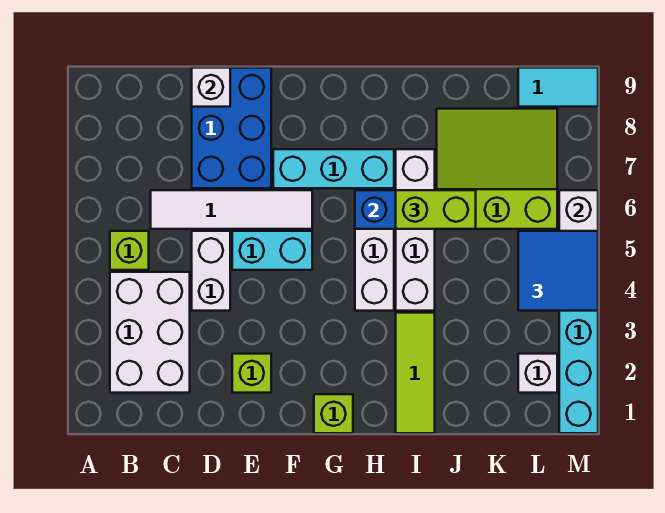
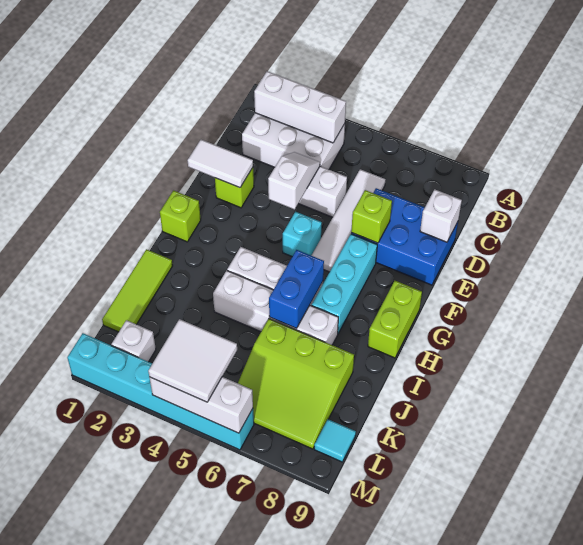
none -> white brick B2:B4 level 2
lime brick B5 level 1 -> lime brick E7 level 2
none -> white slope D4:E4 level 2 top E
none -> white tile E1:E2 level 2
cyan brick E5:F5 level 1 -> cyan brick F5 level 1
lime tile I1:I3 level 1 -> lime tile I1:K1 level 1
lime brick I6:J6 level 3 -> lime brick G9:H9 level 1
lime slope J6:L8 level 1 top 6 -> lime slope J6:L8 level 1 top J
blue tile L4:M5 level 3 -> white tile L4:M5 level 3
cyan tile L9:M9 level 1 -> cyan tile L9 level 1

